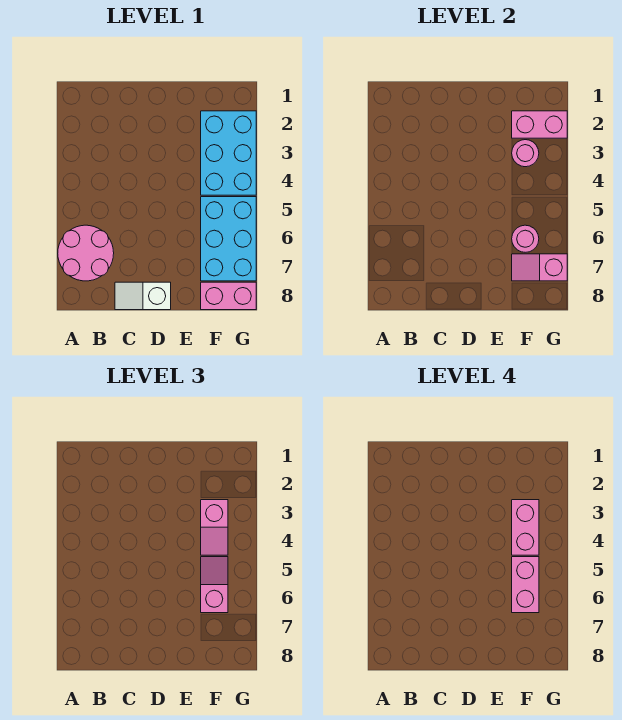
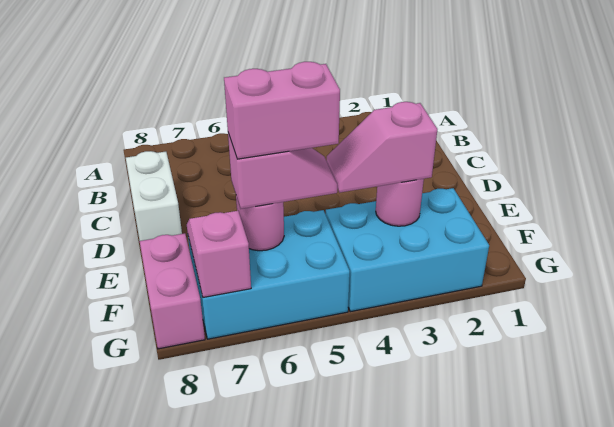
pink round brick A6:B7 level 1 -> none
white slope C8:D8 level 1 top D -> white brick C8:D8 level 1
pink brick F2:G2 level 2 -> none
pink brick F3:F4 level 4 -> none

